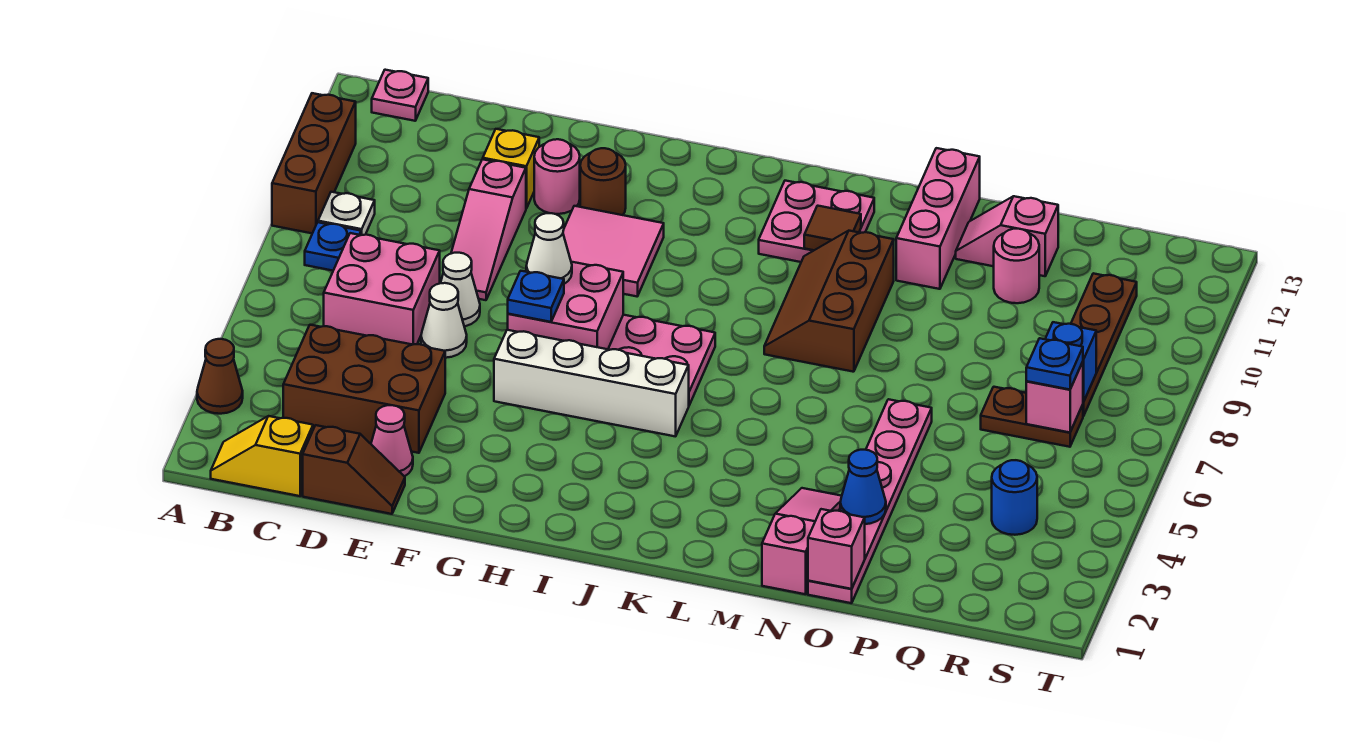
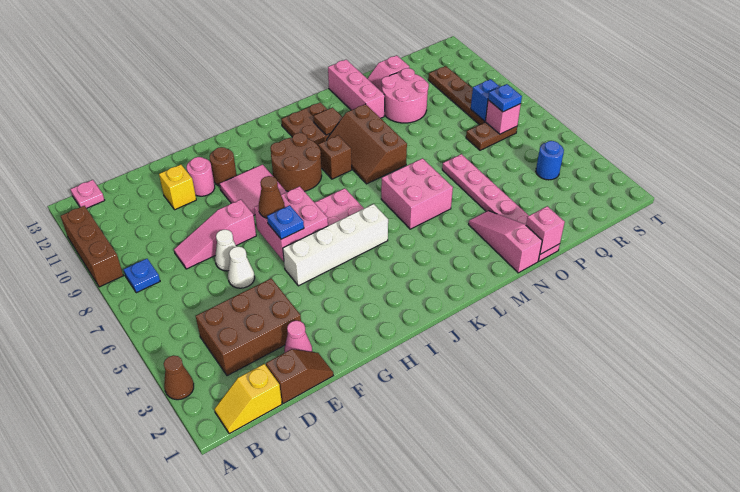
white plate B9 level 1 -> none
pink brick C6:D7 level 1 -> pink brick L5:M6 level 1
pink slope E8:E10 level 1 top 10 -> pink slope D8:F8 level 1 top F
white cone G7 level 3 -> brown cone G7 level 3
none -> brown round brick I9:J10 level 1
none -> brown brick K9 level 1
pink plate K11:L12 level 1 -> brown plate K11:L12 level 1
blue cone O3 level 2 -> none
pink round brick P11 level 1 -> pink round brick O10:P11 level 1

